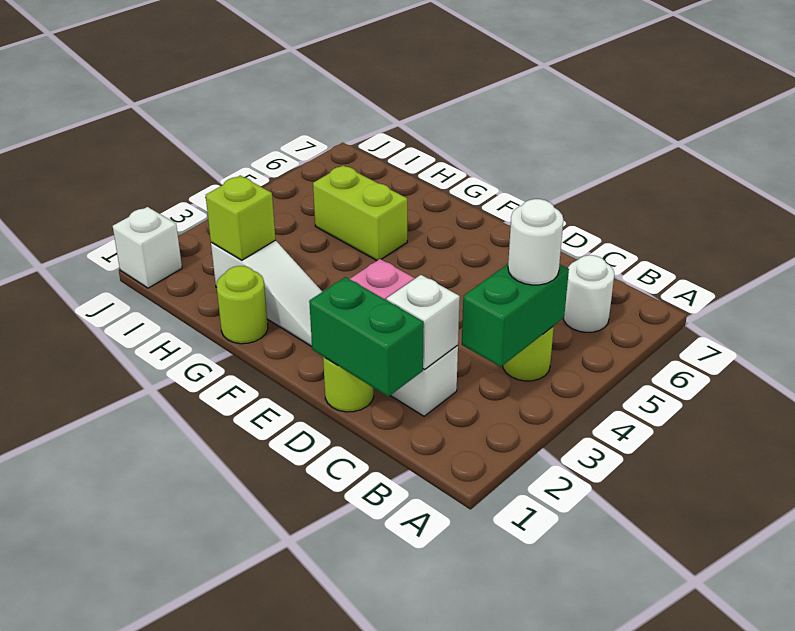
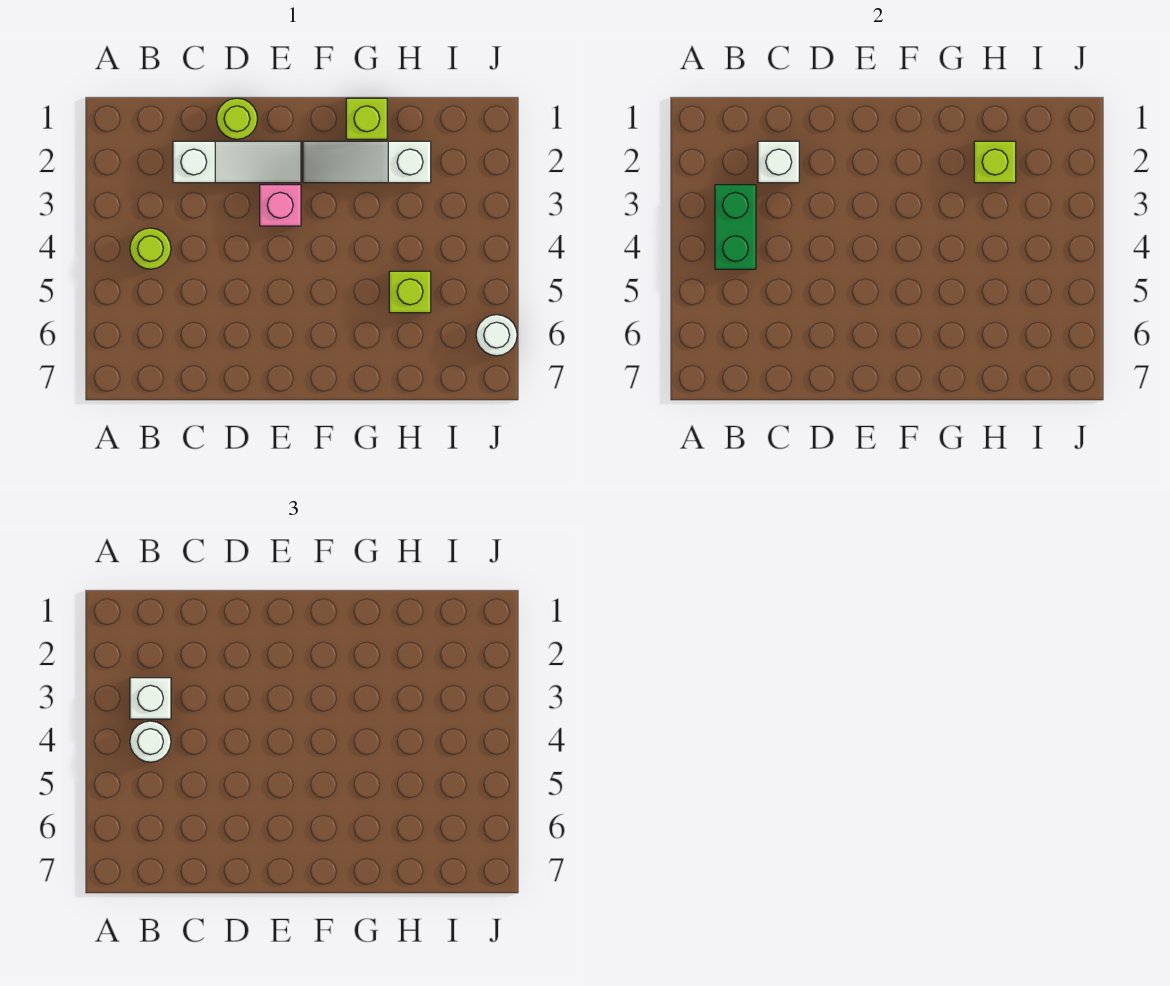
white round brick B6 level 1 -> white round brick J6 level 1
green brick C1:D1 level 2 -> none
lime round brick G1 level 1 -> lime brick G1 level 1
lime brick G5:H5 level 1 -> lime brick H5 level 1
white brick J1 level 1 -> white brick B3 level 3

